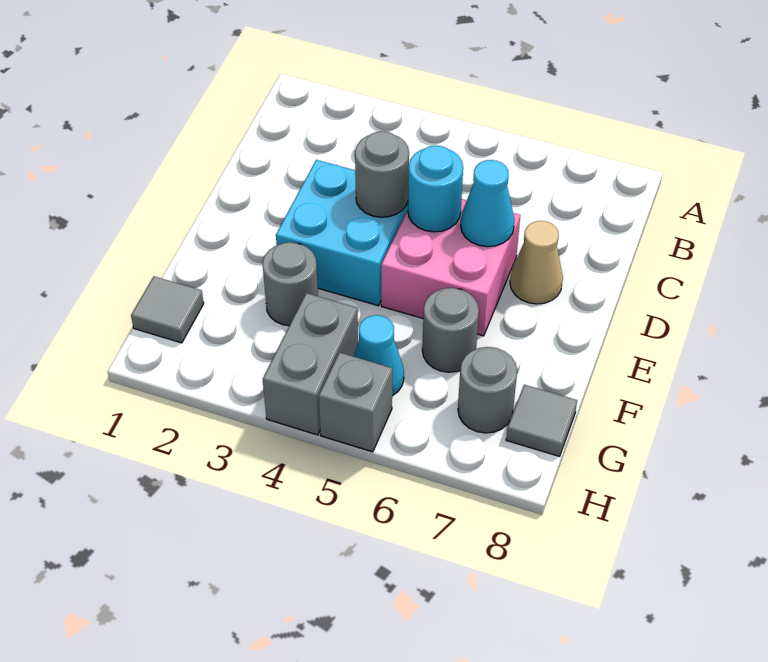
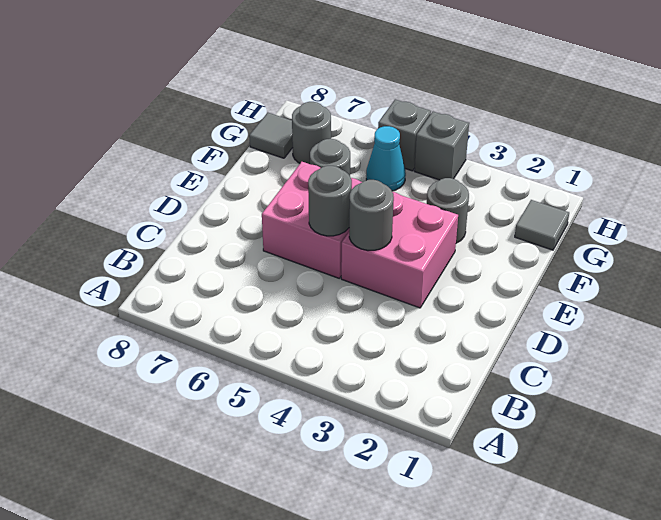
cyan brick D3:E4 level 1 -> pink brick D3:E4 level 1
cyan round brick D5 level 2 -> grey round brick D5 level 2
cyan cone D6 level 2 -> none
tan cone D7 level 1 -> none
grey brick G4:H4 level 1 -> grey brick H4 level 1

